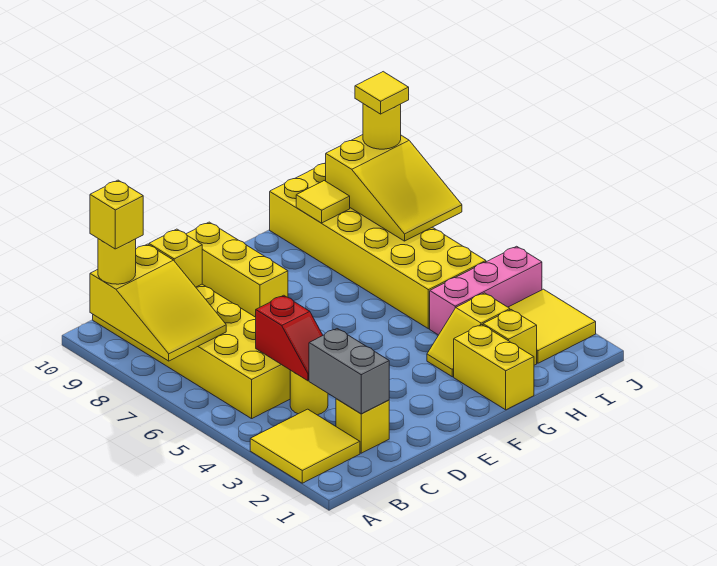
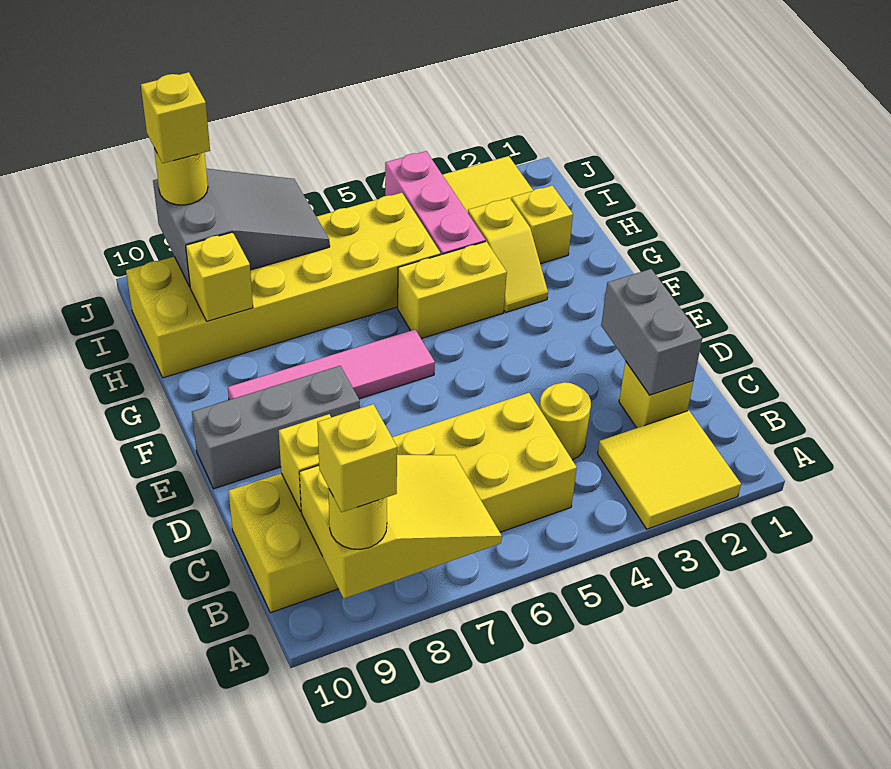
grey brick C2:C3 level 2 -> grey brick C2:D2 level 2
red slope C4:C5 level 2 top 5 -> none
yellow brick E8:E10 level 1 -> grey brick E8:E10 level 1
none -> pink tile F6:F9 level 1
yellow brick G1:G2 level 1 -> yellow brick G4:G5 level 1
yellow tile H9 level 2 -> yellow brick H9 level 2
yellow slope I7:J9 level 2 top 9 -> grey slope I7:J9 level 2 top 9
yellow tile J9 level 4 -> yellow brick J9 level 4

